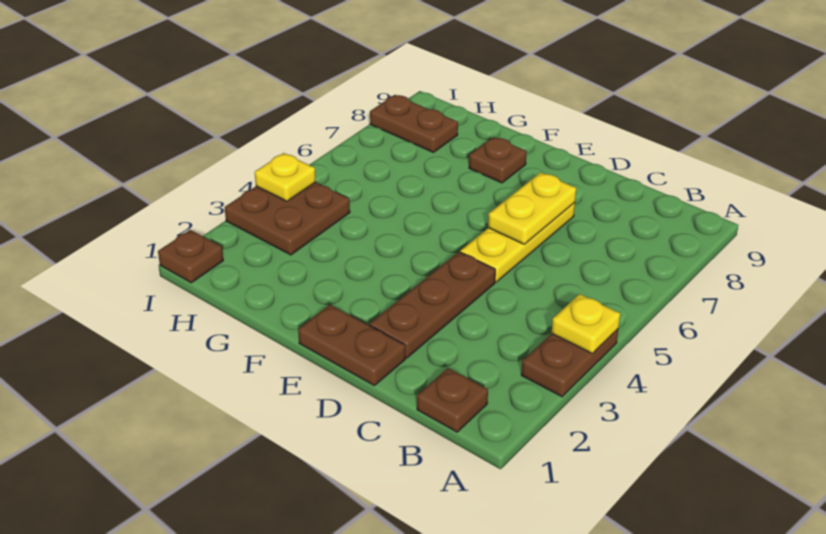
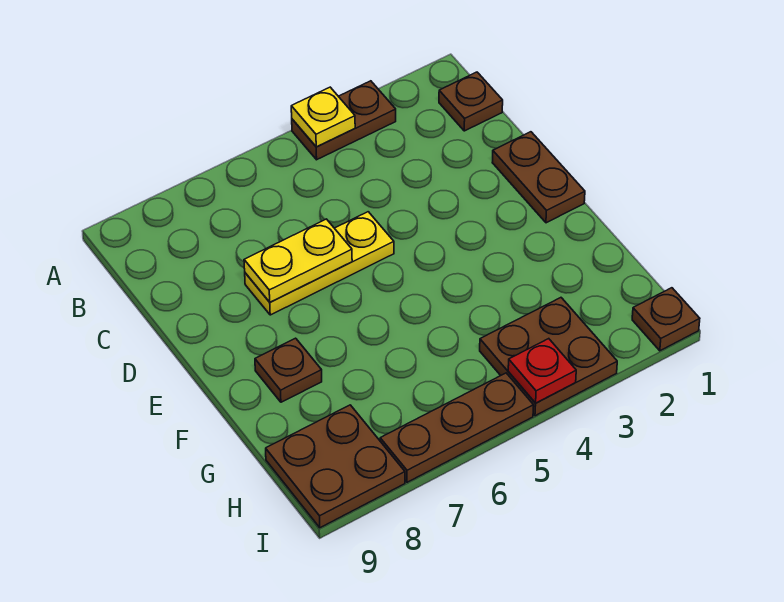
brown plate D2:D4 level 1 -> brown plate I5:I7 level 1
brown plate H8:I8 level 1 -> brown plate H8:I9 level 1
yellow plate I4 level 2 -> red plate I4 level 2

